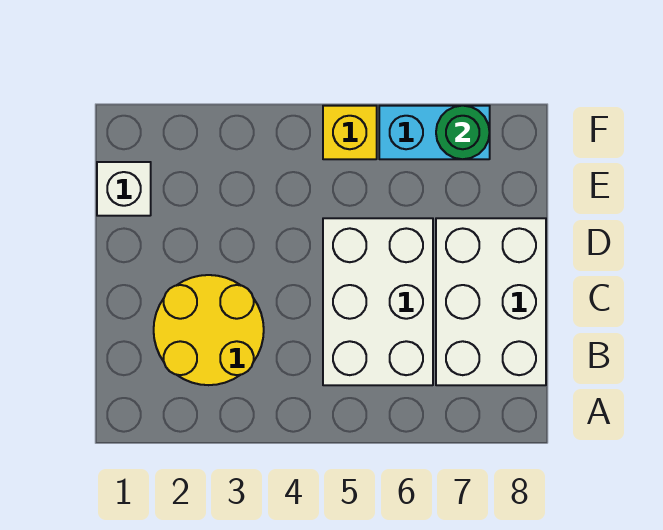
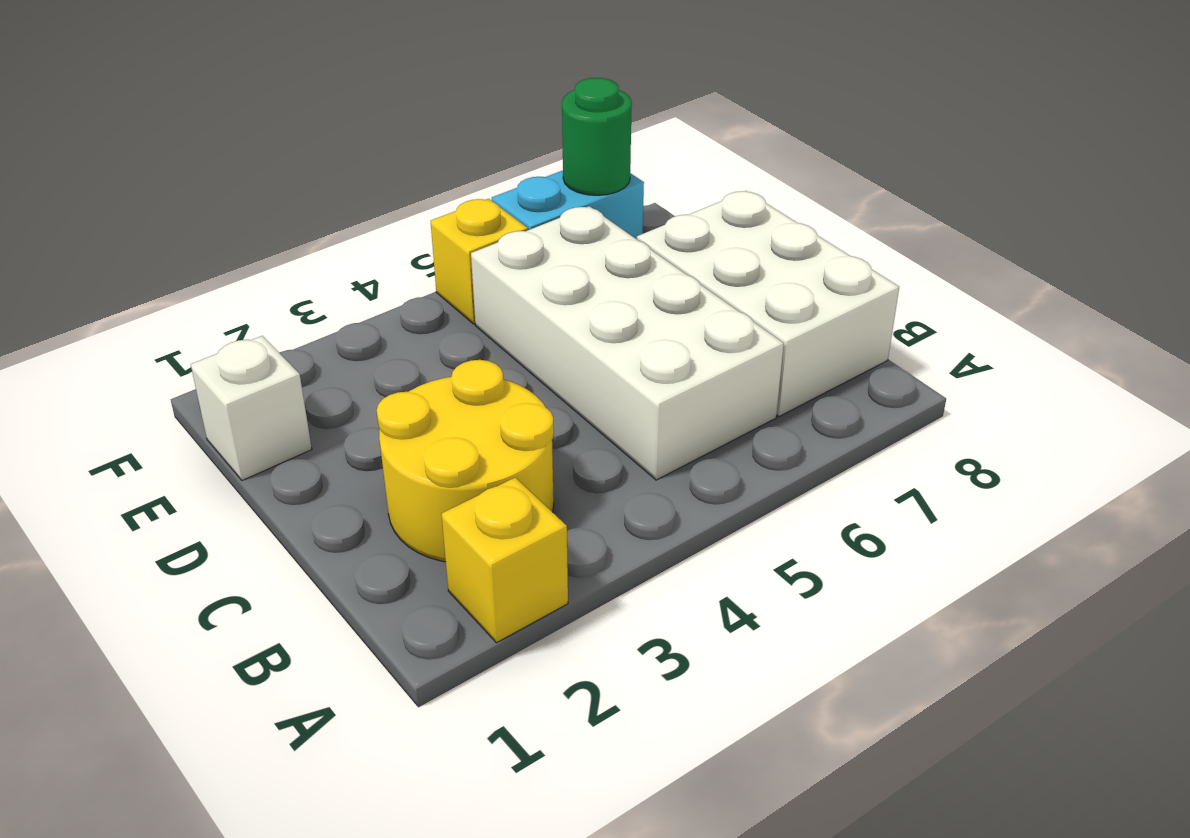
none -> yellow brick A2 level 1
white brick B5:D6 level 1 -> white brick B5:E6 level 1

